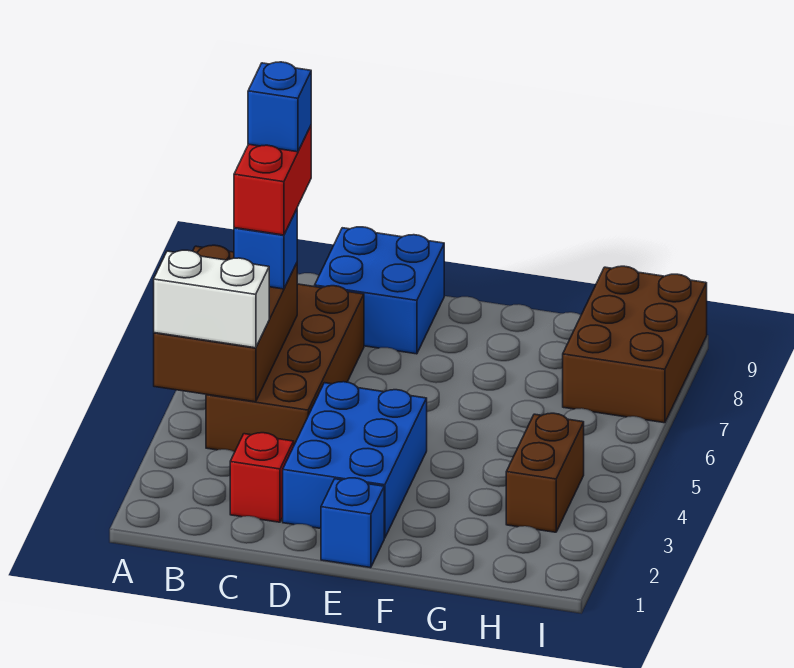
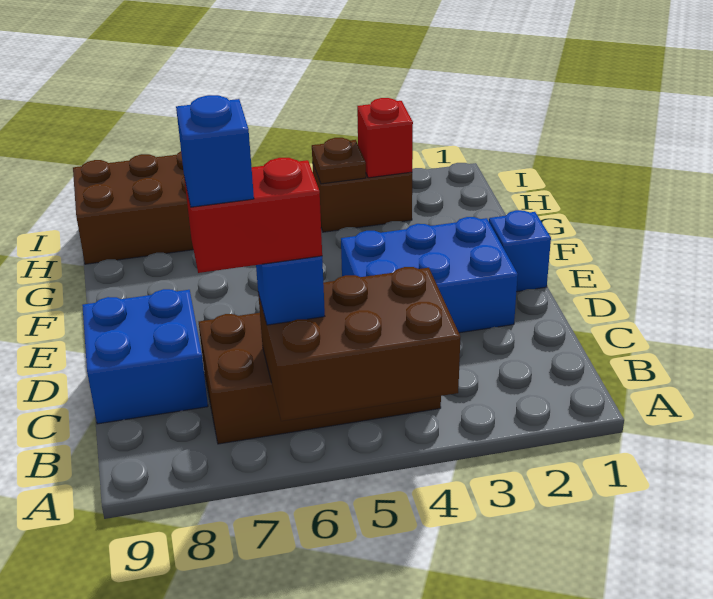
white brick A4:B4 level 3 -> none
red brick C2 level 1 -> red brick H3 level 2
none -> brown plate H4 level 2

